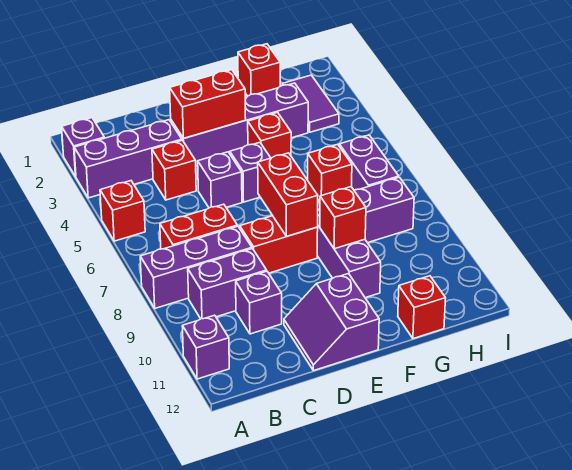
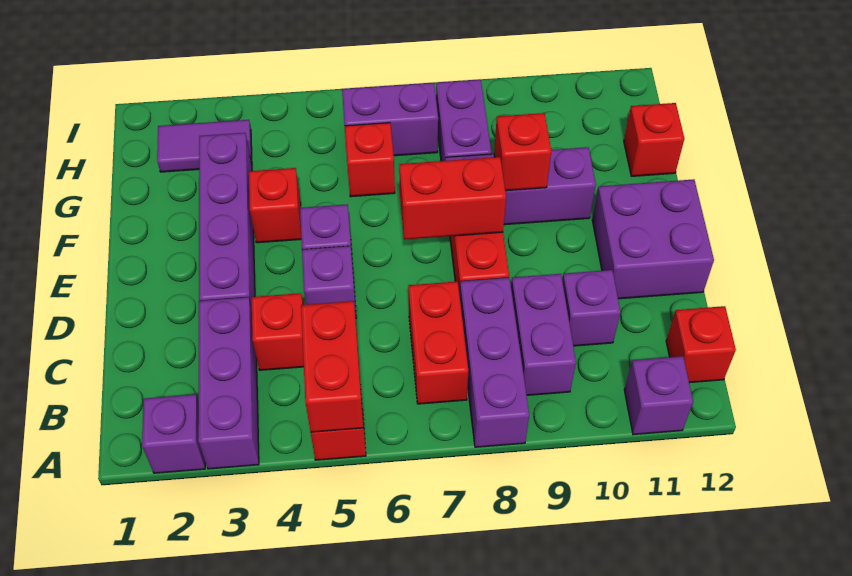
red brick D3:E3 level 2 -> red brick A5:B5 level 2
purple slope D11:E12 level 1 top E -> purple brick D11:E12 level 1
red brick G1 level 1 -> red brick B12 level 1

